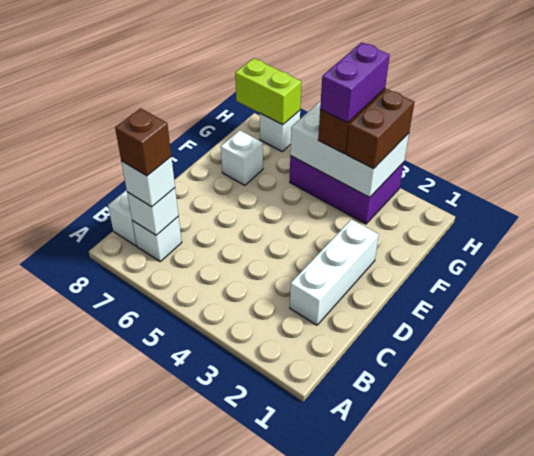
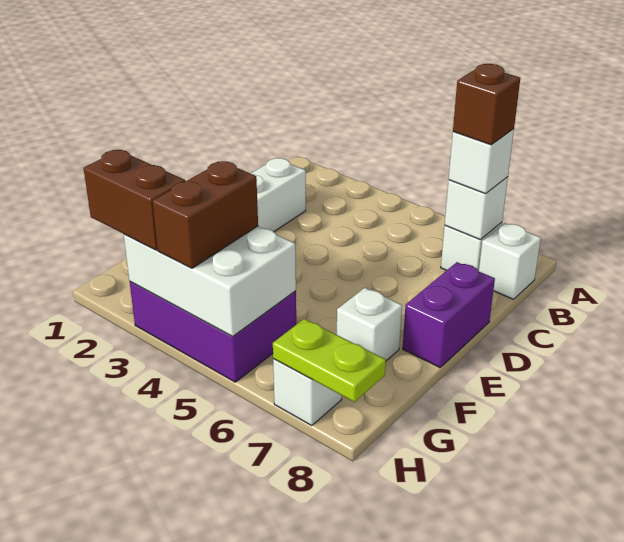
brown brick G3:H3 level 3 -> brown brick H2:H3 level 3
purple brick G4:H4 level 4 -> purple brick D8:E8 level 1
lime brick H7:H8 level 2 -> lime plate H7:H8 level 2

